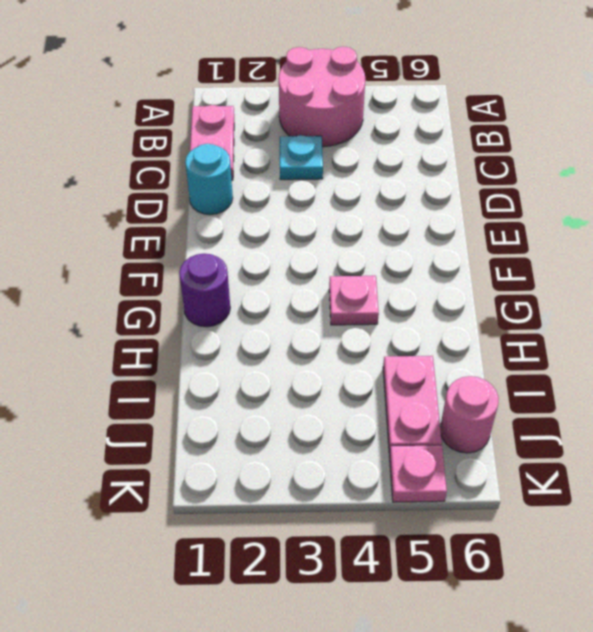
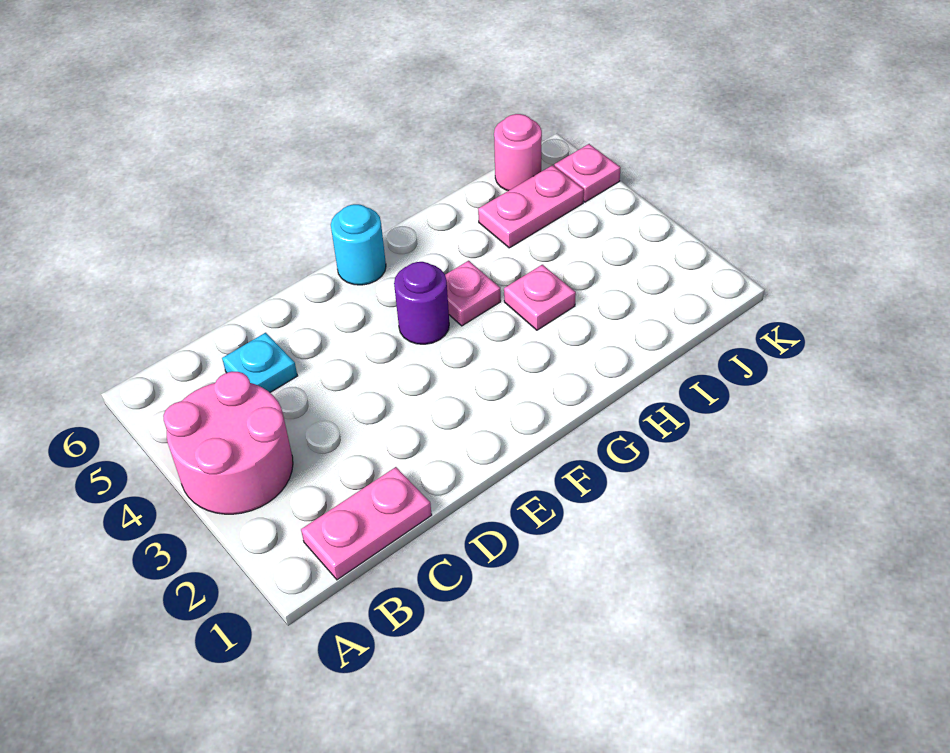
cyan plate C3 level 1 -> cyan plate C5 level 1
cyan round brick D1 level 1 -> cyan round brick F6 level 1
purple round brick G1 level 1 -> purple round brick F4 level 1
none -> pink plate H3 level 1

